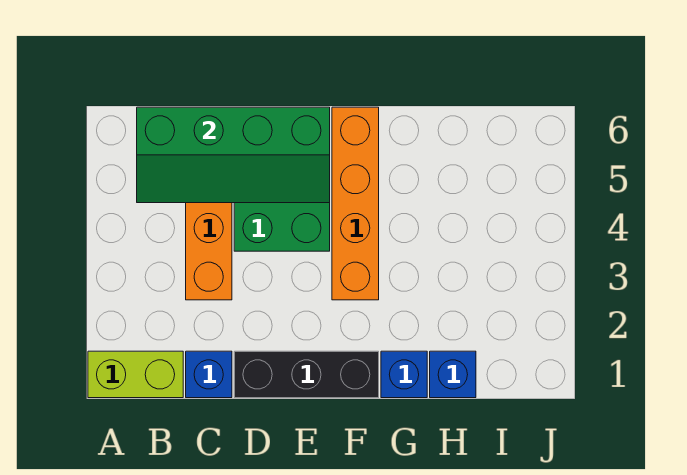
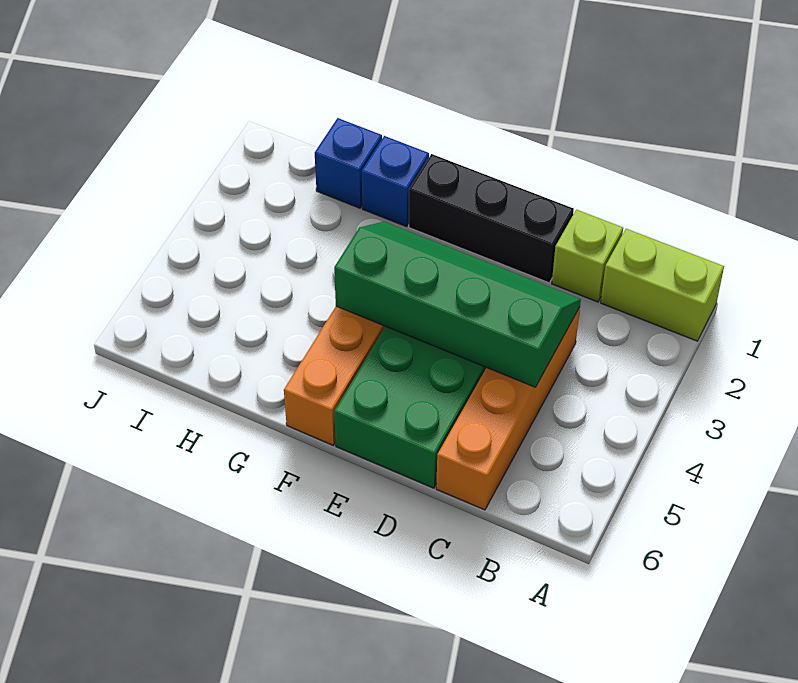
green slope B5:E6 level 2 top 6 -> green slope C3:F4 level 2 top 4
blue brick C1 level 1 -> lime brick C1 level 1

